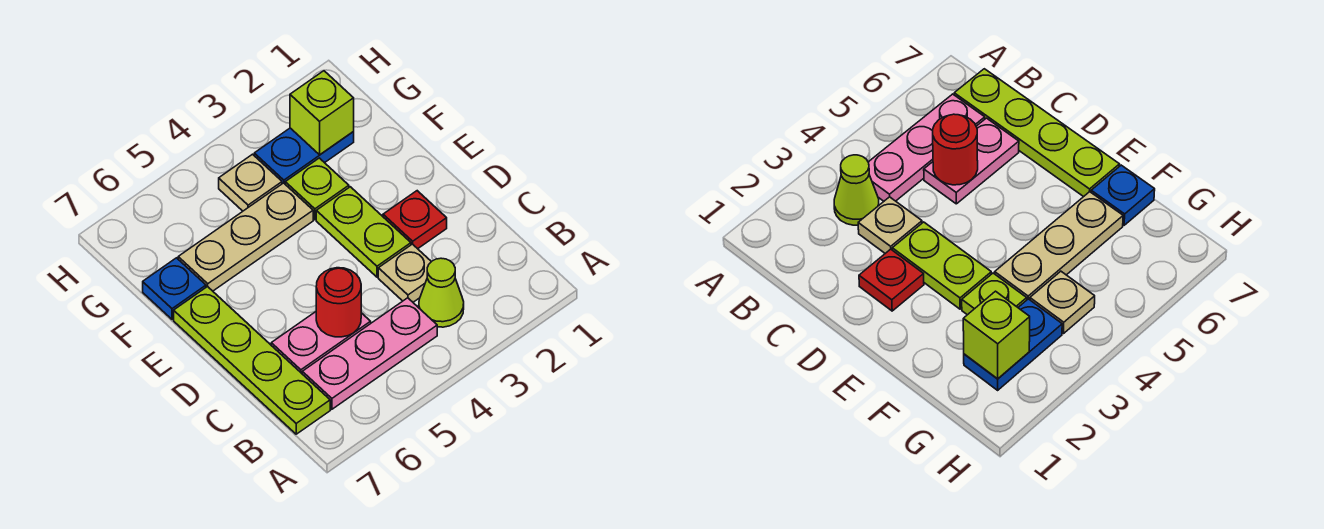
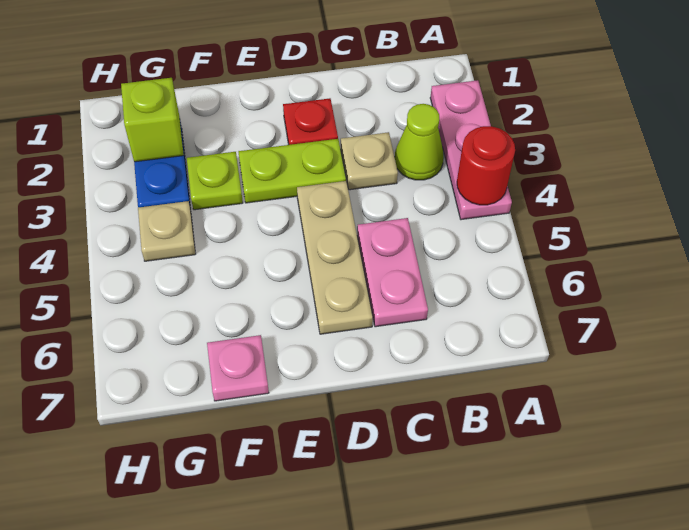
pink plate B4:B6 level 1 -> pink plate A2:A4 level 1
lime plate B7:E7 level 1 -> none
red round brick C5 level 2 -> red round brick A4 level 2
tan plate F4:F6 level 1 -> tan plate D4:D6 level 1
blue plate F7 level 1 -> pink plate F7 level 1

